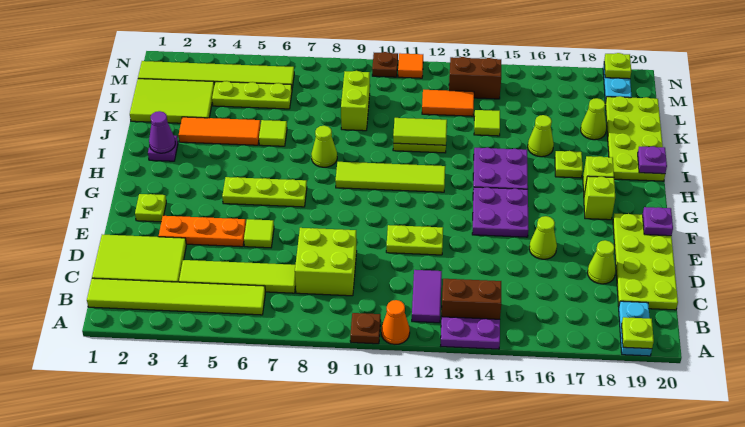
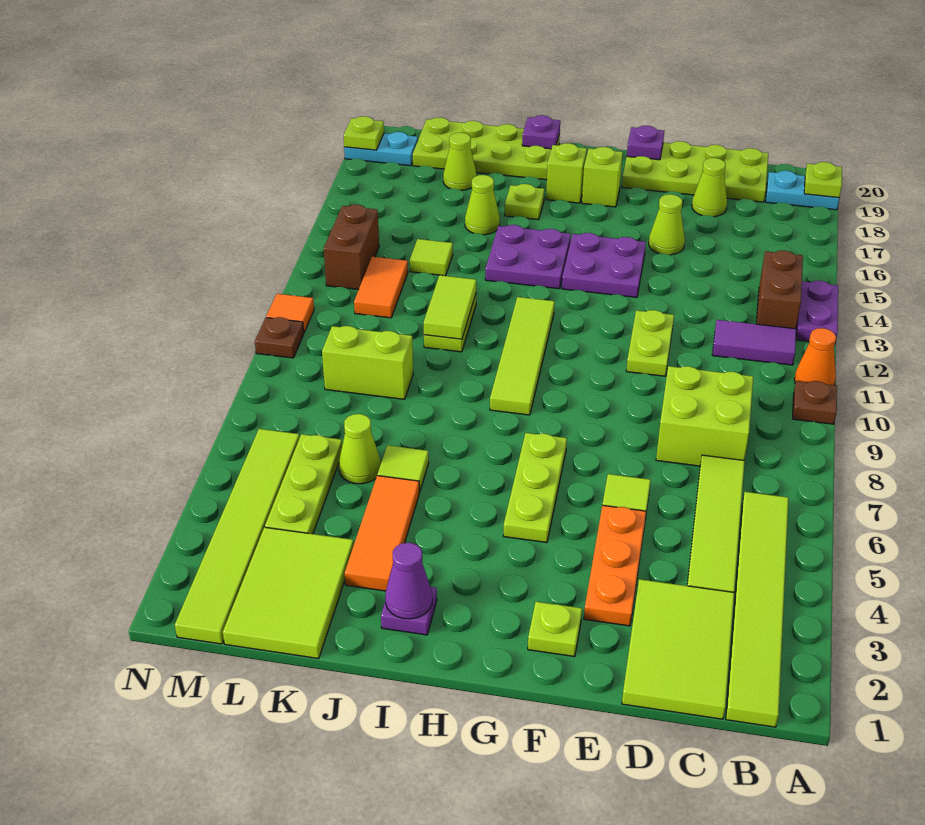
lime cone I8 level 1 -> lime cone K6 level 1

